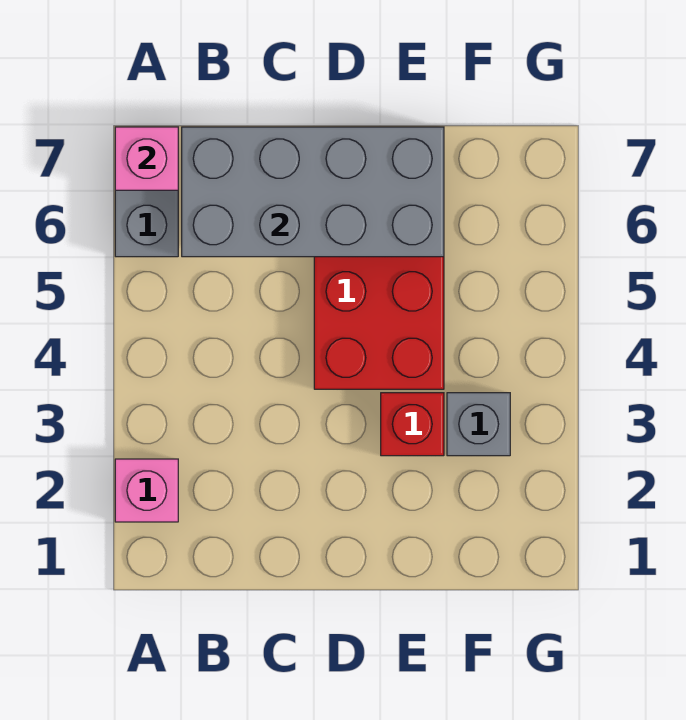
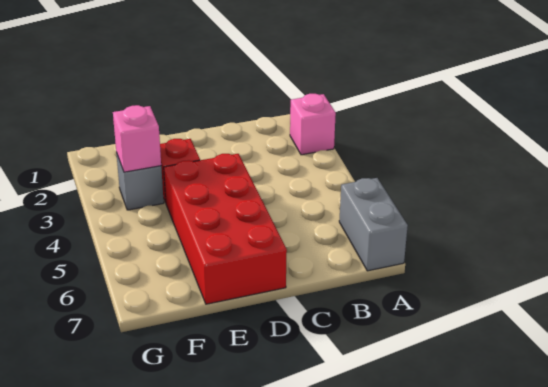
pink brick A7 level 2 -> pink brick F3 level 2
grey brick B6:E7 level 2 -> none

